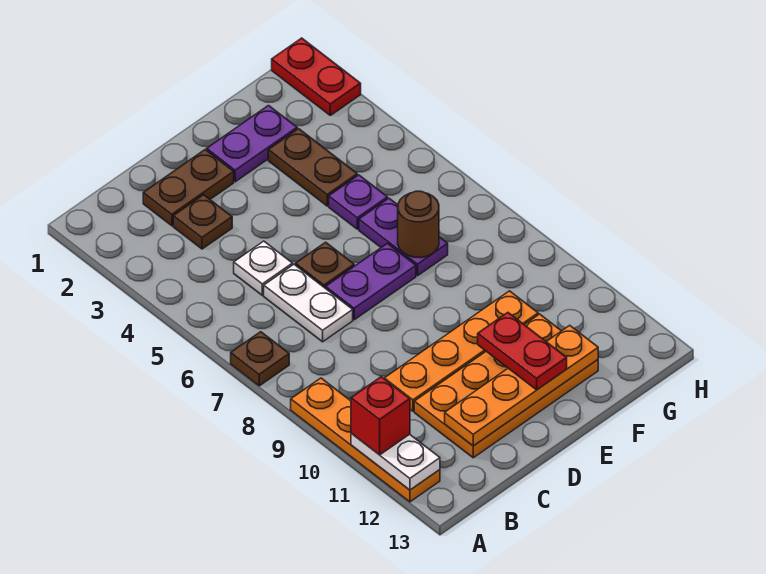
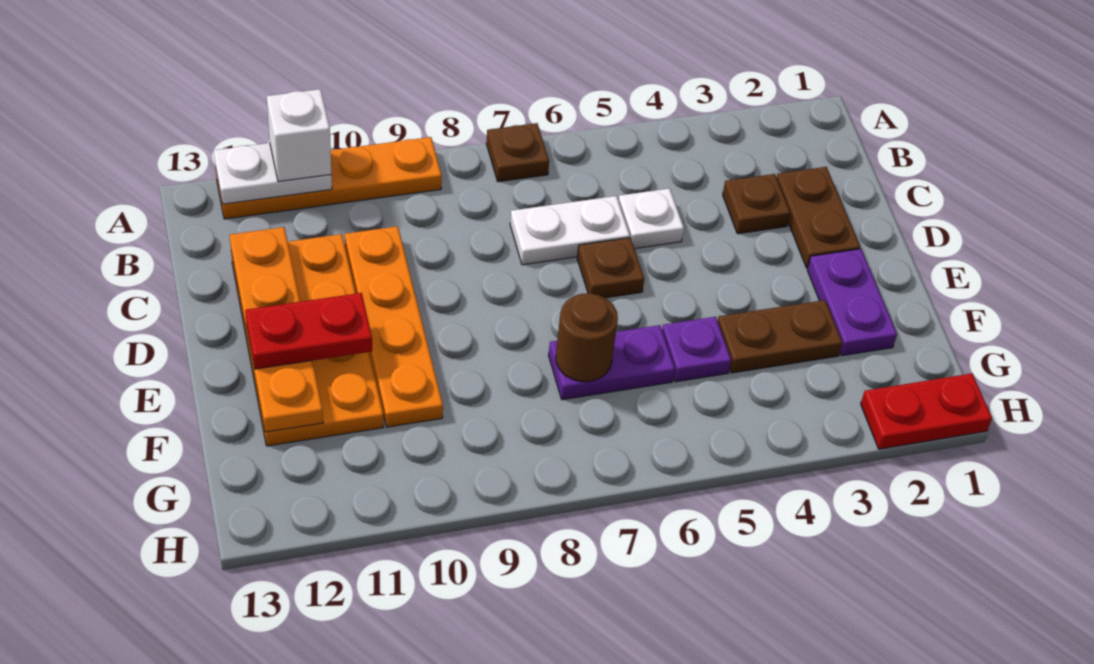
red brick A11 level 3 -> white brick A11 level 3
purple plate D7:E7 level 1 -> none

